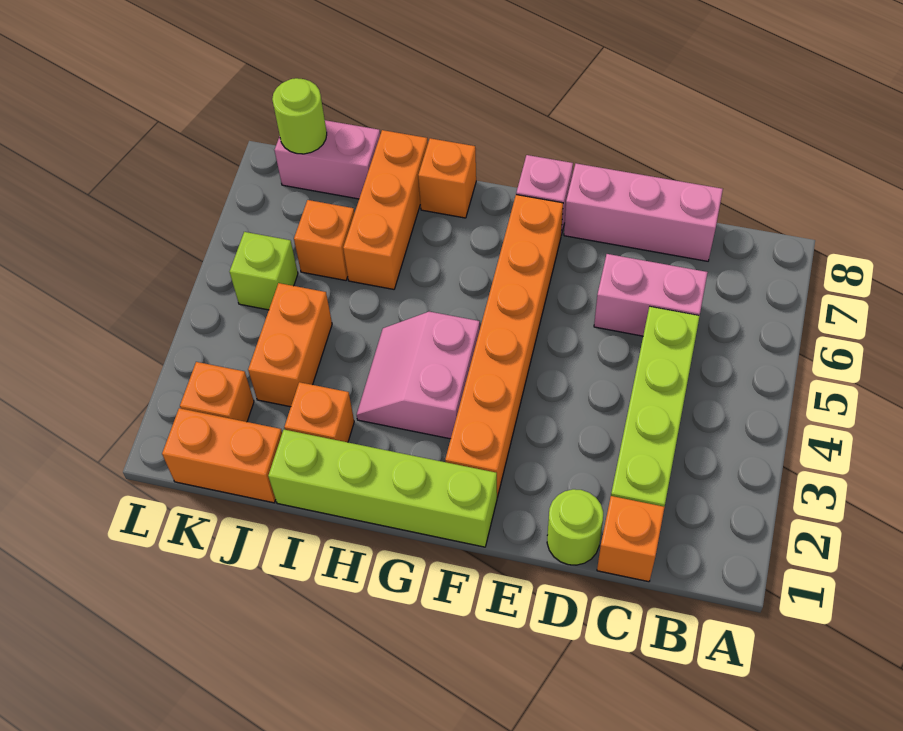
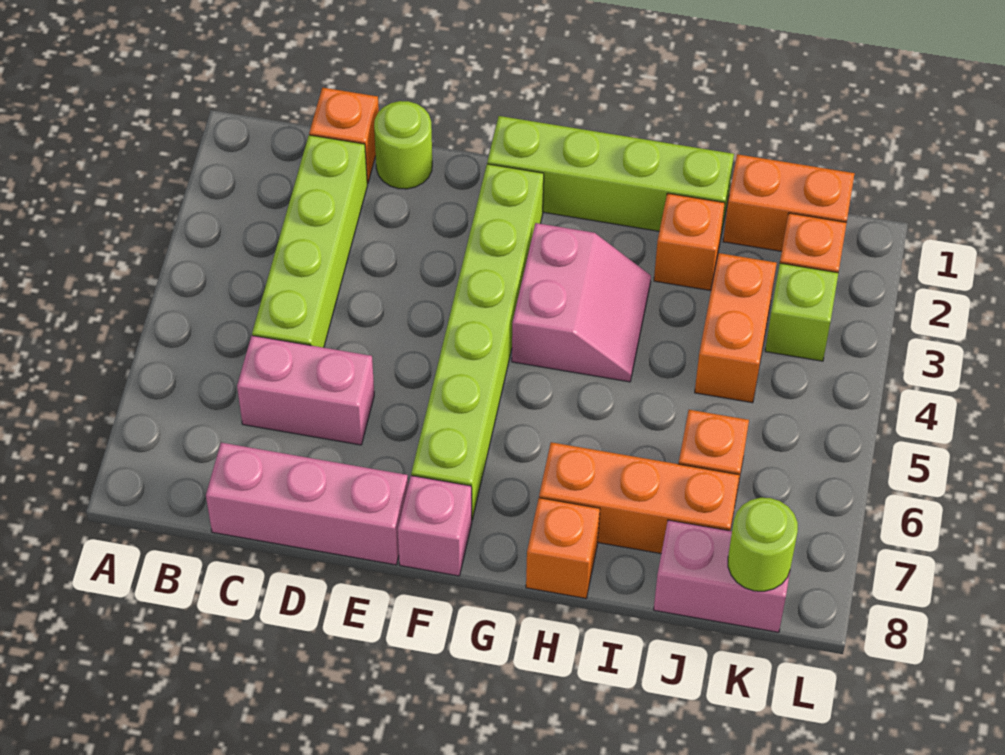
orange brick F2:F7 level 1 -> lime brick F2:F7 level 1
orange brick I6:I8 level 1 -> orange brick H7:J7 level 1
lime brick K5 level 1 -> lime brick K3 level 1

